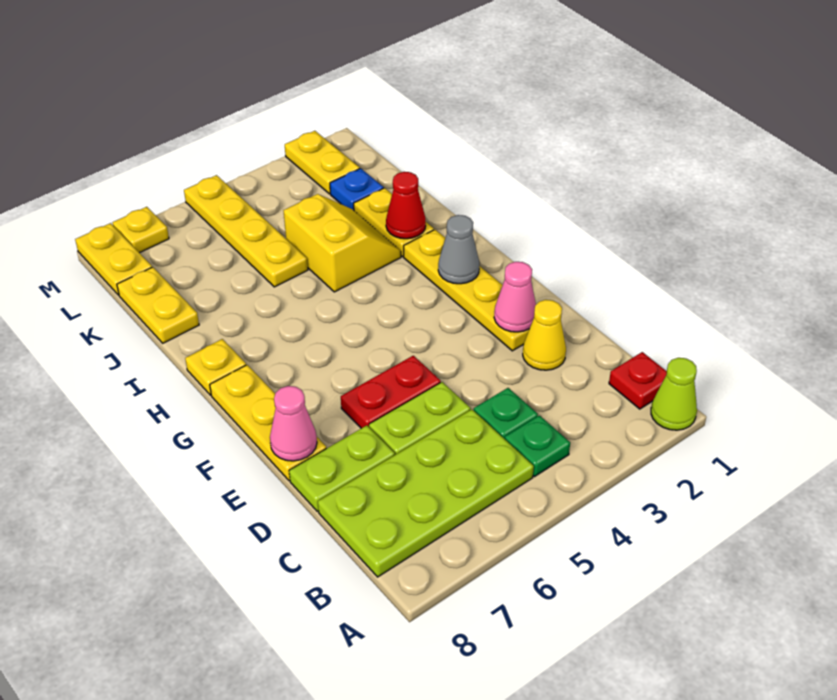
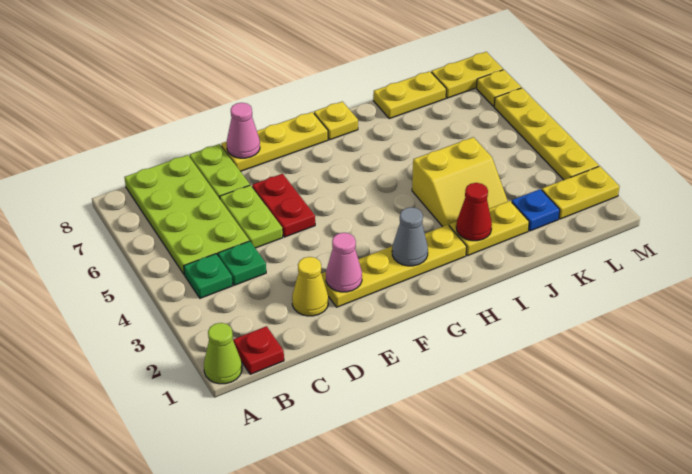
yellow plate J5:M5 level 1 -> yellow plate M3:M6 level 1

